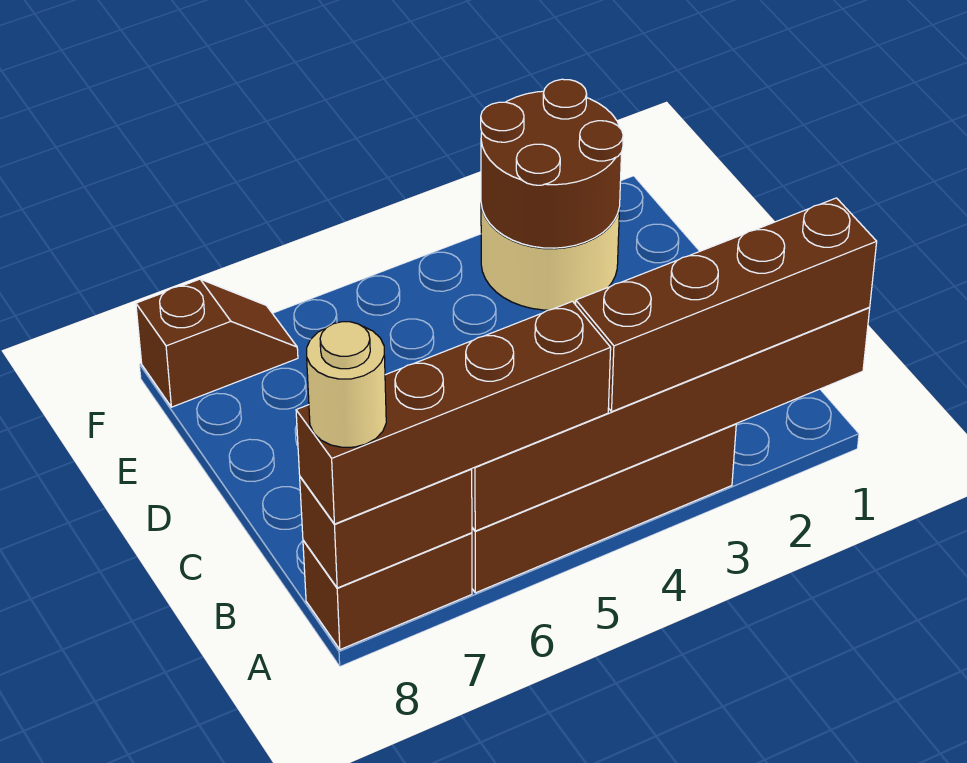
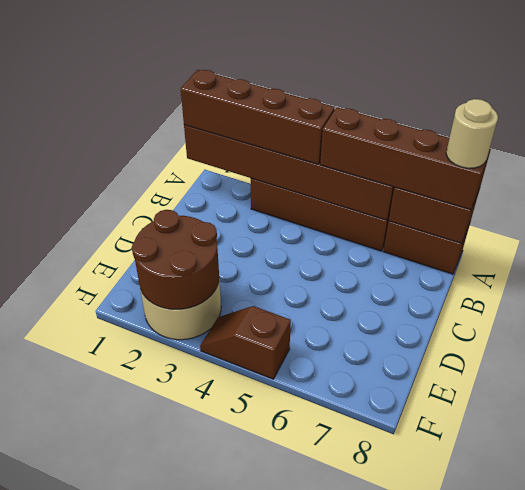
brown slope F7:F8 level 1 top 8 -> brown slope F4:F5 level 1 top 5

